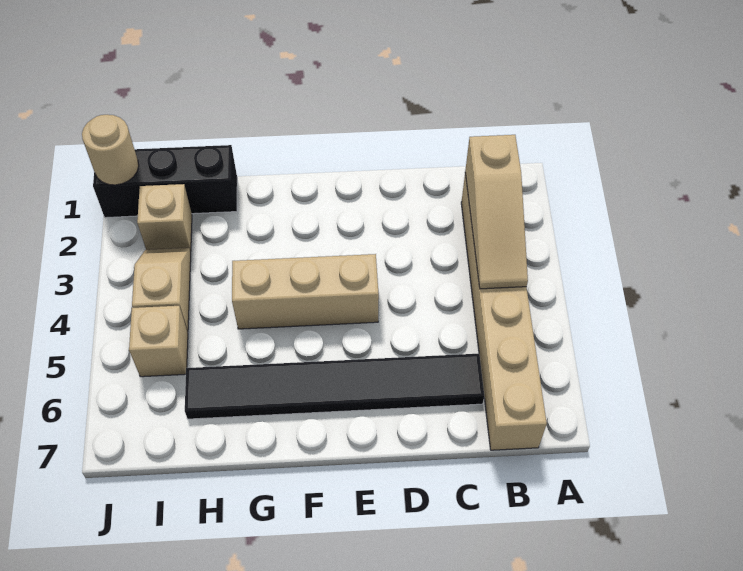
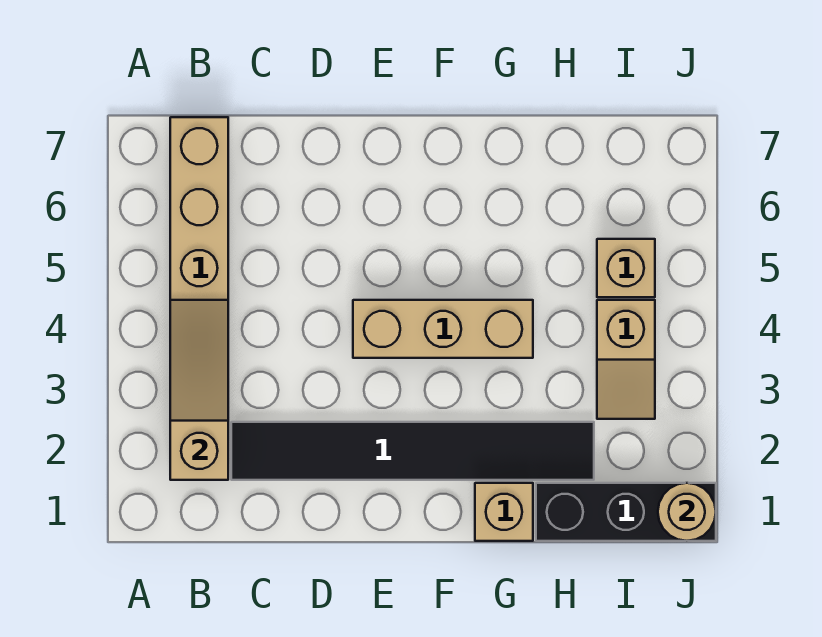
black tile C6:H6 level 1 -> black tile C2:H2 level 1
tan brick I2 level 1 -> tan brick G1 level 1

